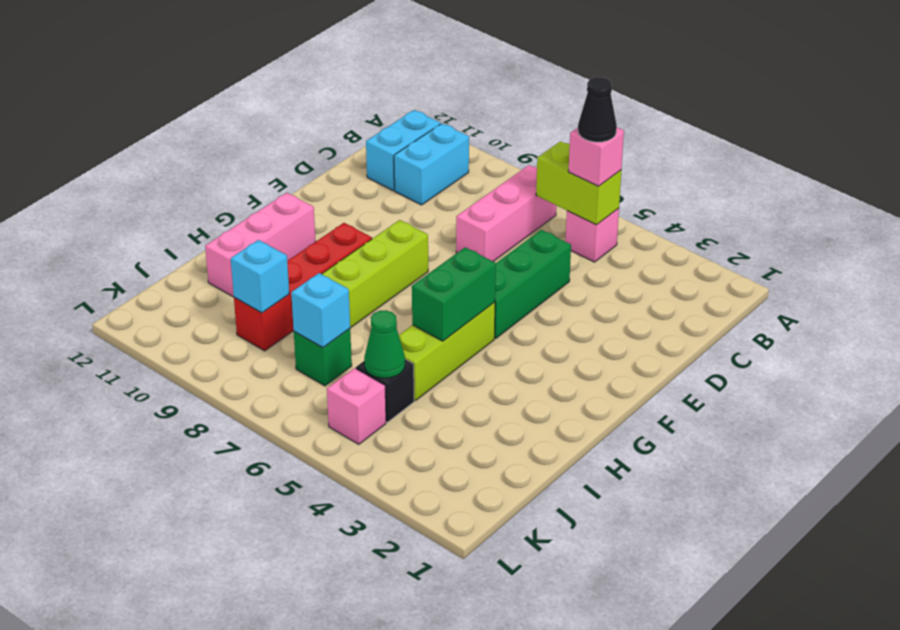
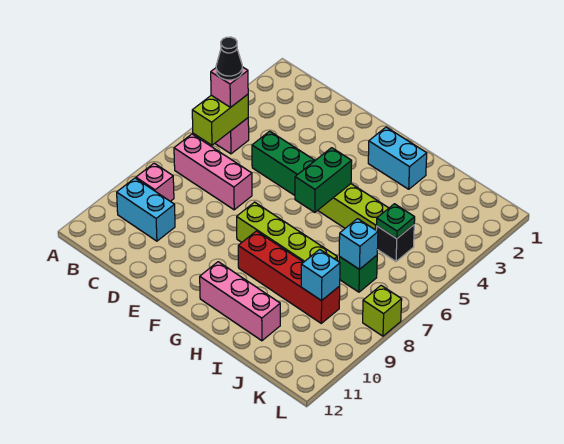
cyan brick B11:C11 level 1 -> cyan brick G2:H2 level 1
green brick G5:H5 level 2 -> green brick G5:G6 level 2
green cone J5 level 2 -> green plate J5 level 2
pink brick K5 level 1 -> pink brick B9 level 1
none -> lime brick L8 level 1

